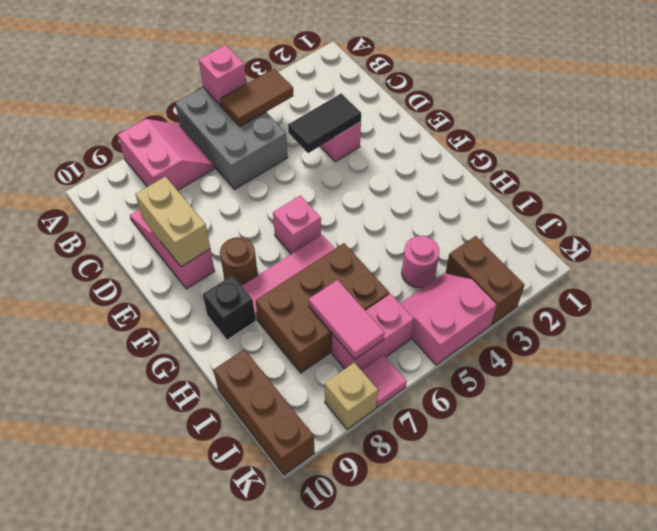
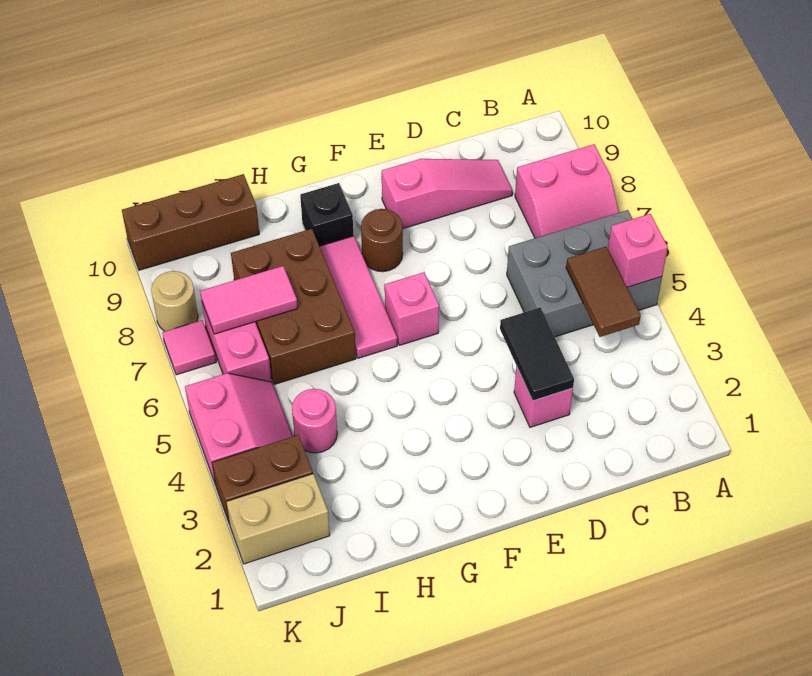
tan brick D9:E9 level 2 -> tan brick J2:K2 level 1
tan brick K8 level 1 -> tan round brick K8 level 1

